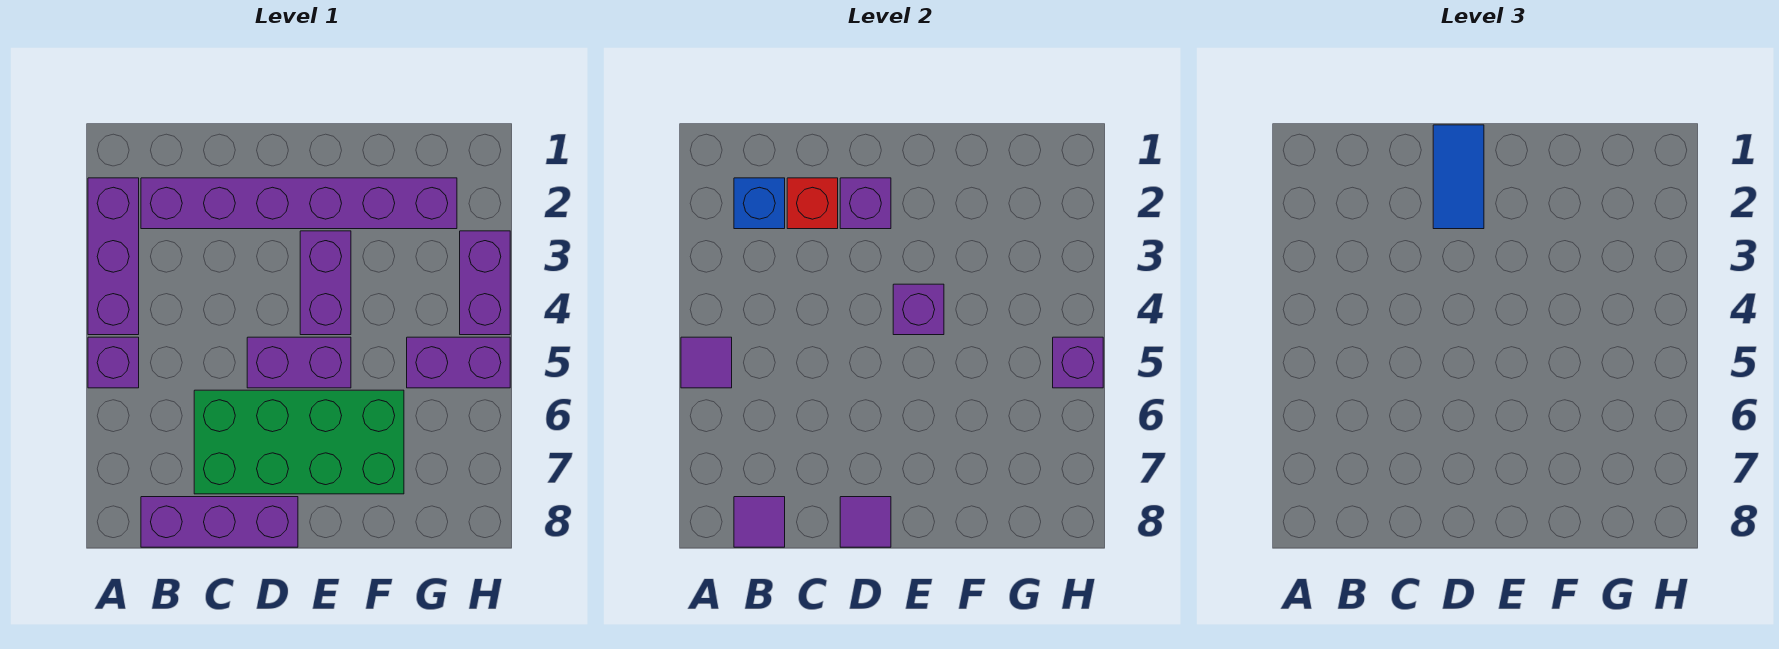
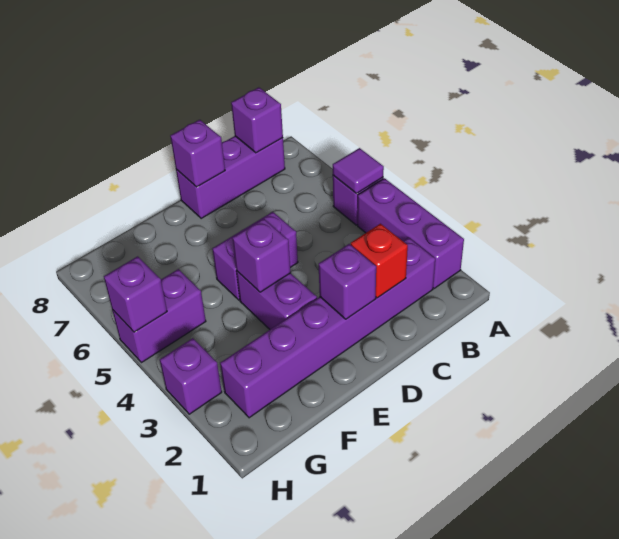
blue brick B2 level 2 -> none
purple tile B8 level 2 -> purple brick B8 level 2
green brick C6:F7 level 1 -> none
blue tile D1:D2 level 3 -> none
purple tile D8 level 2 -> purple brick D8 level 2
purple brick H3:H4 level 1 -> purple brick H3 level 1

